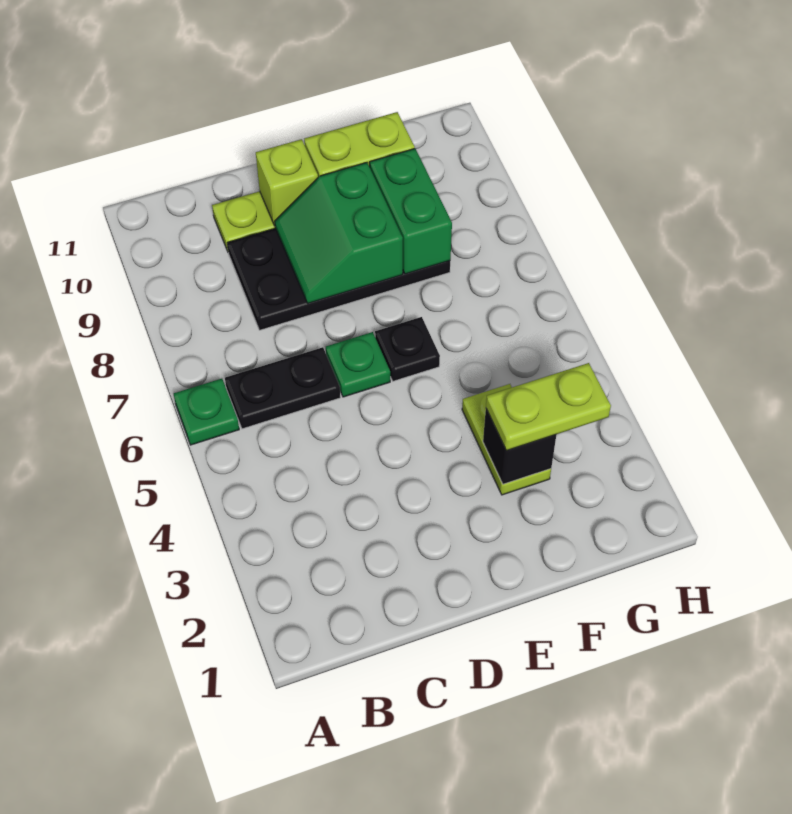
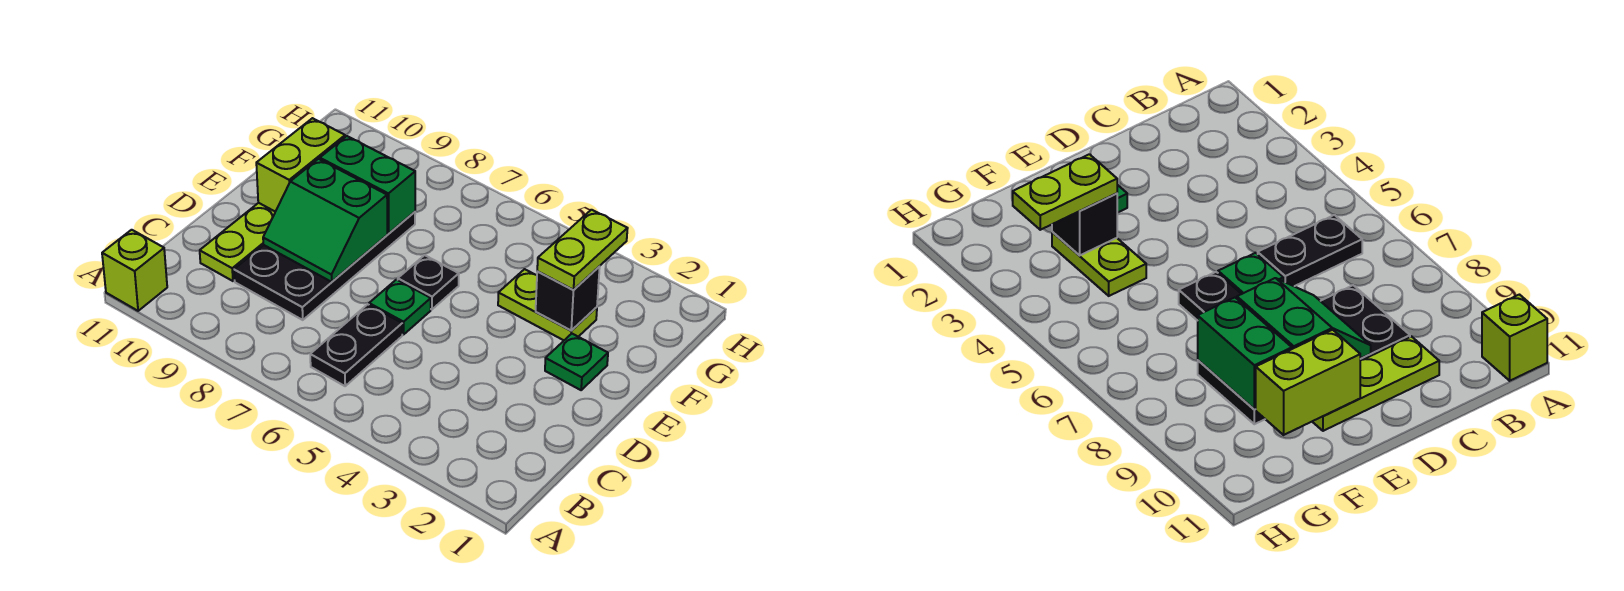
green plate A6 level 1 -> green plate E2 level 1
lime brick D10 level 2 -> lime brick A11 level 1

